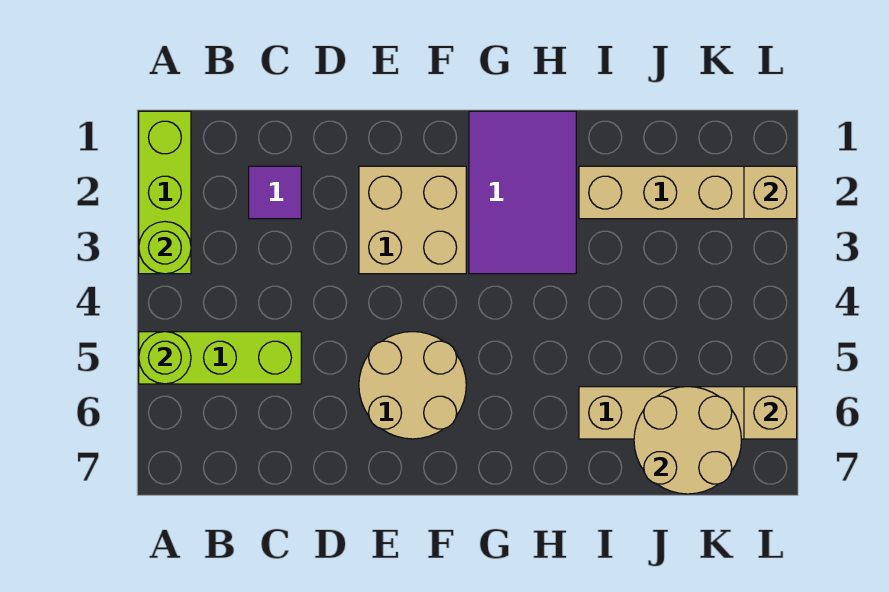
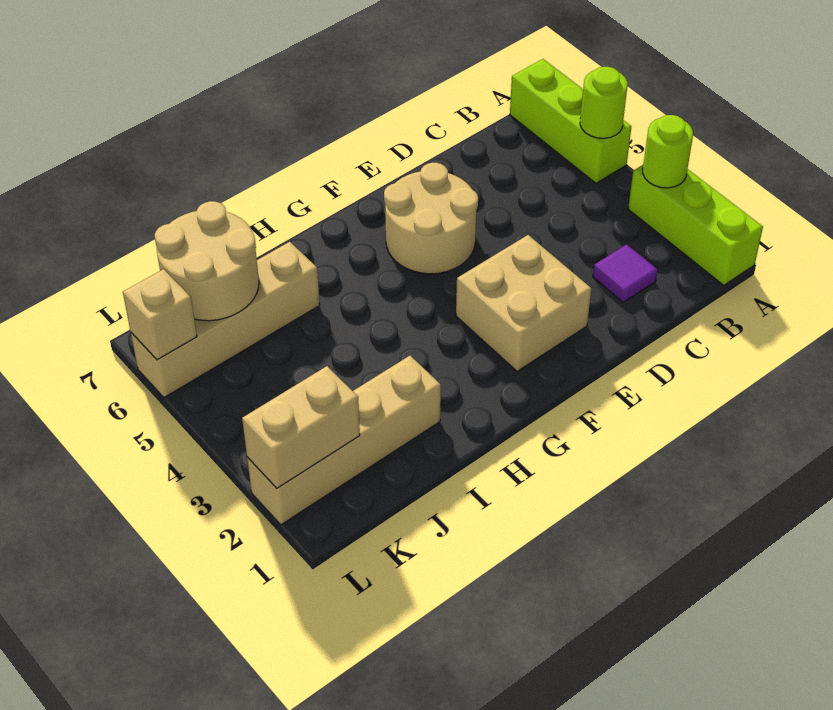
lime brick A5:C5 level 1 -> lime brick A5:A7 level 1
purple tile G1:H3 level 1 -> none
tan brick L2 level 2 -> tan brick K2:L2 level 2

